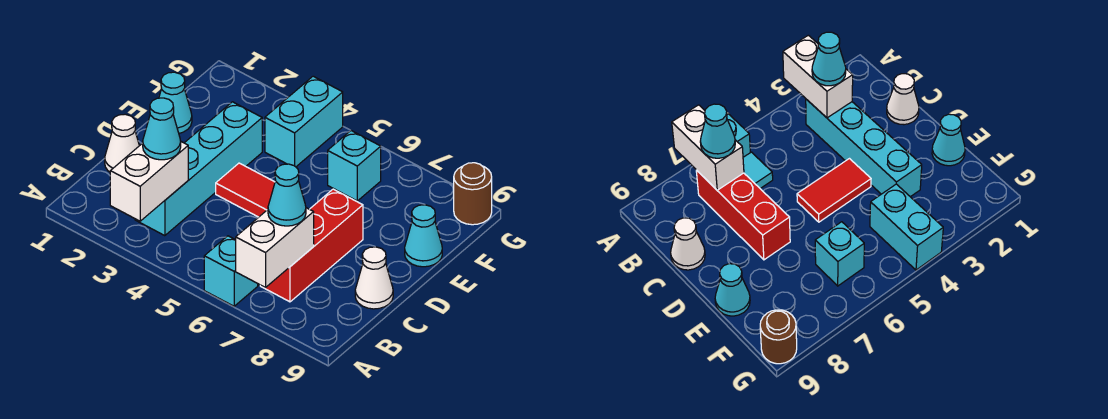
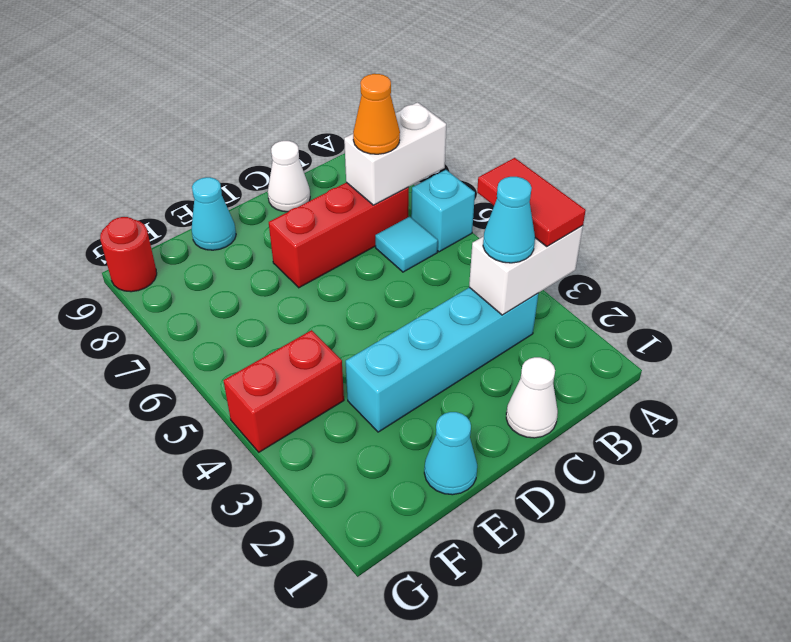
cyan cone B7 level 3 -> orange cone B7 level 3
red tile D4:D5 level 1 -> red tile A3:A4 level 3
cyan brick F4:G4 level 1 -> red brick F4:G4 level 1
cyan brick F6 level 1 -> none
brown round brick G9 level 1 -> red round brick G9 level 1

